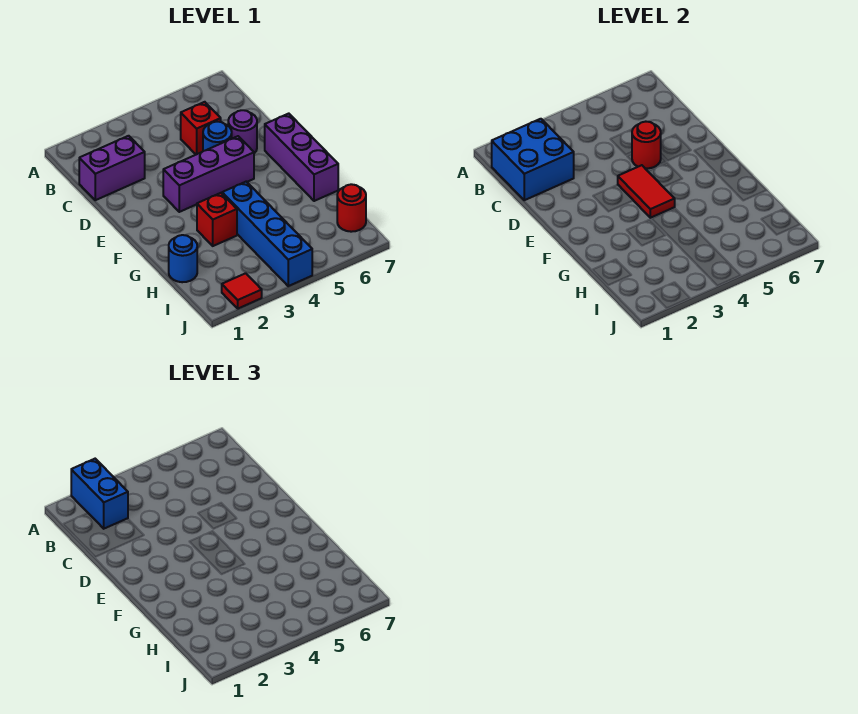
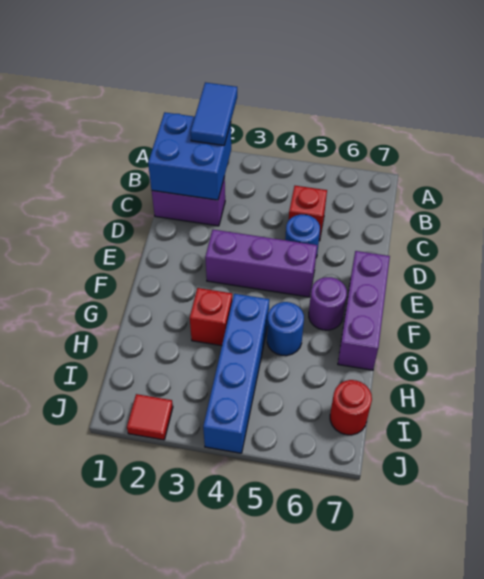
blue brick A2:B2 level 3 -> blue tile A2:B2 level 3
red round brick D5 level 2 -> none
purple round brick D6 level 1 -> purple round brick F6 level 1
red tile E4:F4 level 2 -> none
blue round brick H1 level 1 -> blue round brick G5 level 1

